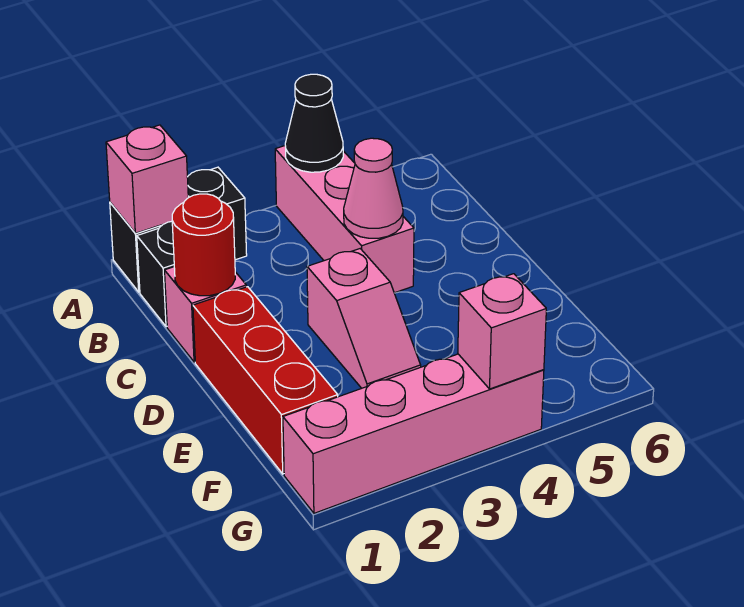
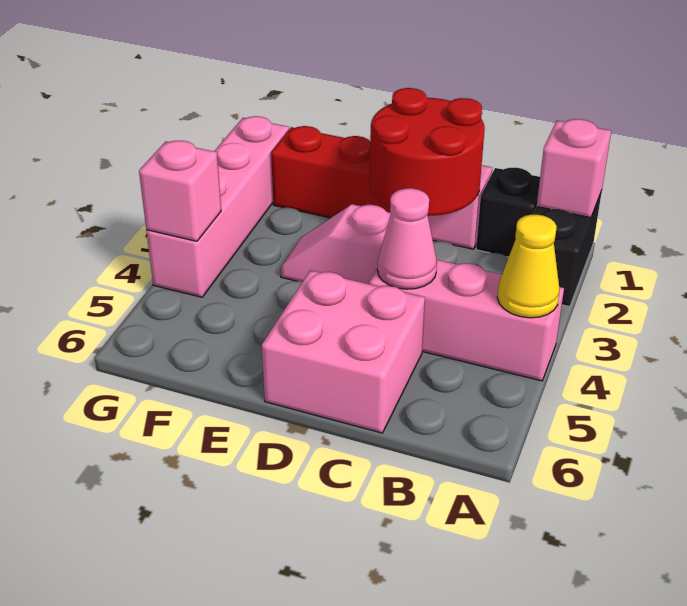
black cone A4 level 2 -> yellow cone A4 level 2
red round brick C1 level 2 -> red round brick C1:D2 level 2
none -> pink brick C5:D6 level 1

